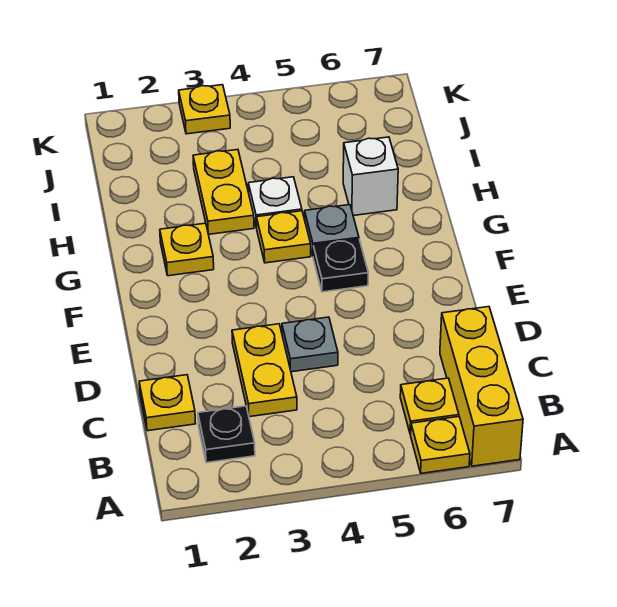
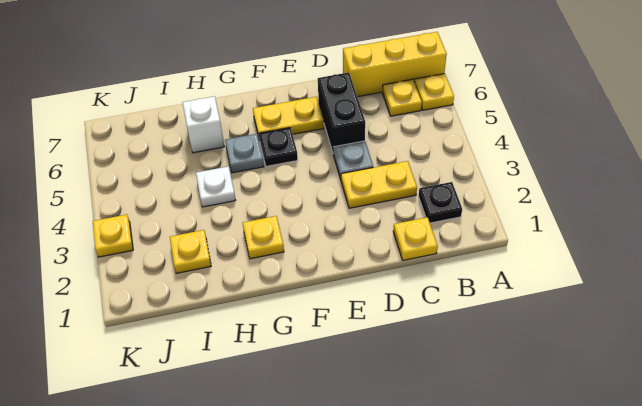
none -> black brick D5:D6 level 1
yellow plate G4 level 1 -> yellow plate I2 level 1
yellow plate H3:I3 level 1 -> yellow plate E6:F6 level 1

